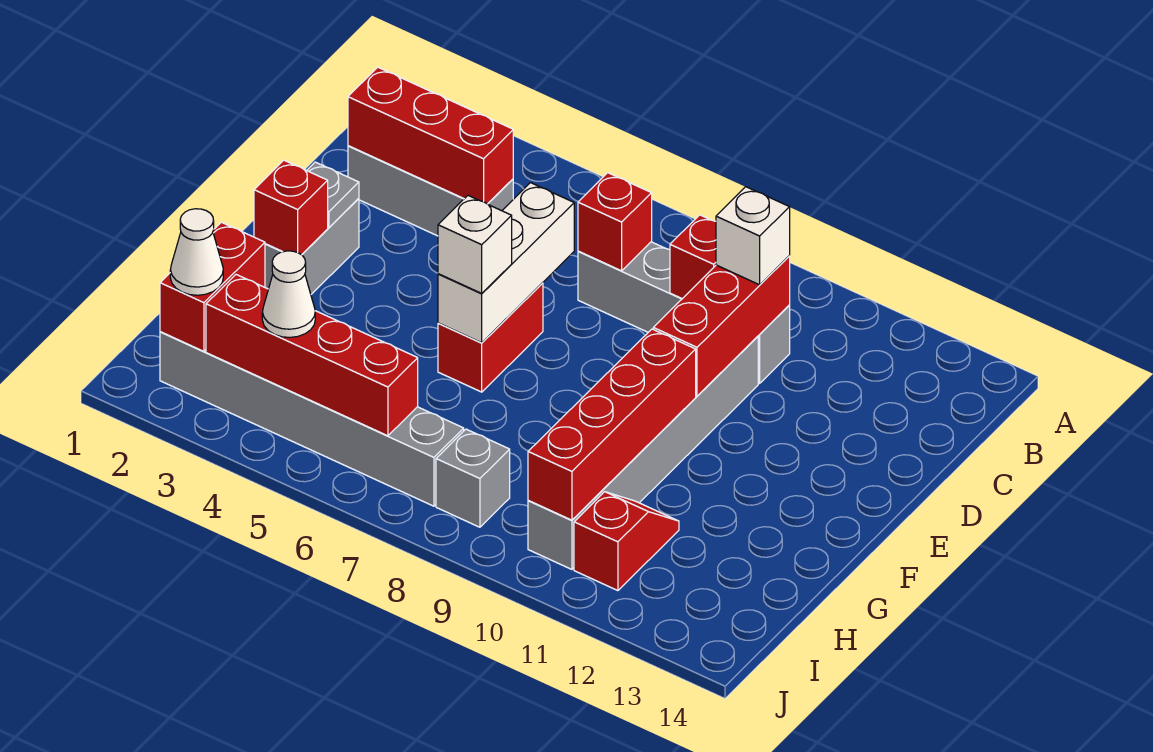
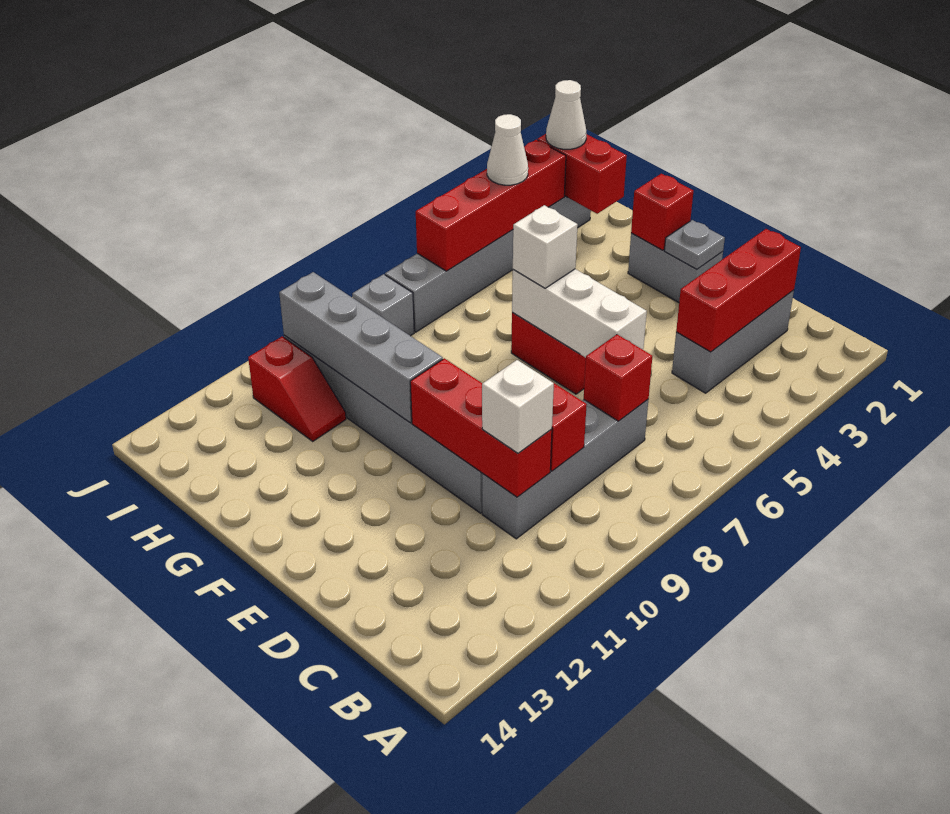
red brick F10:I10 level 2 -> grey brick F10:I10 level 2

